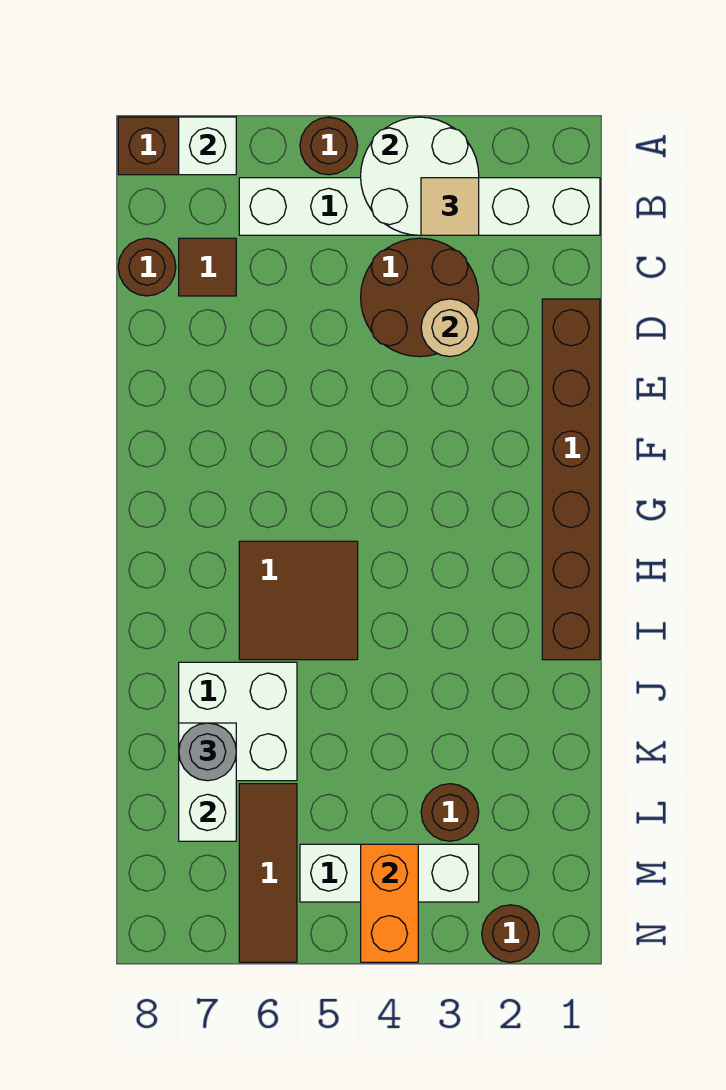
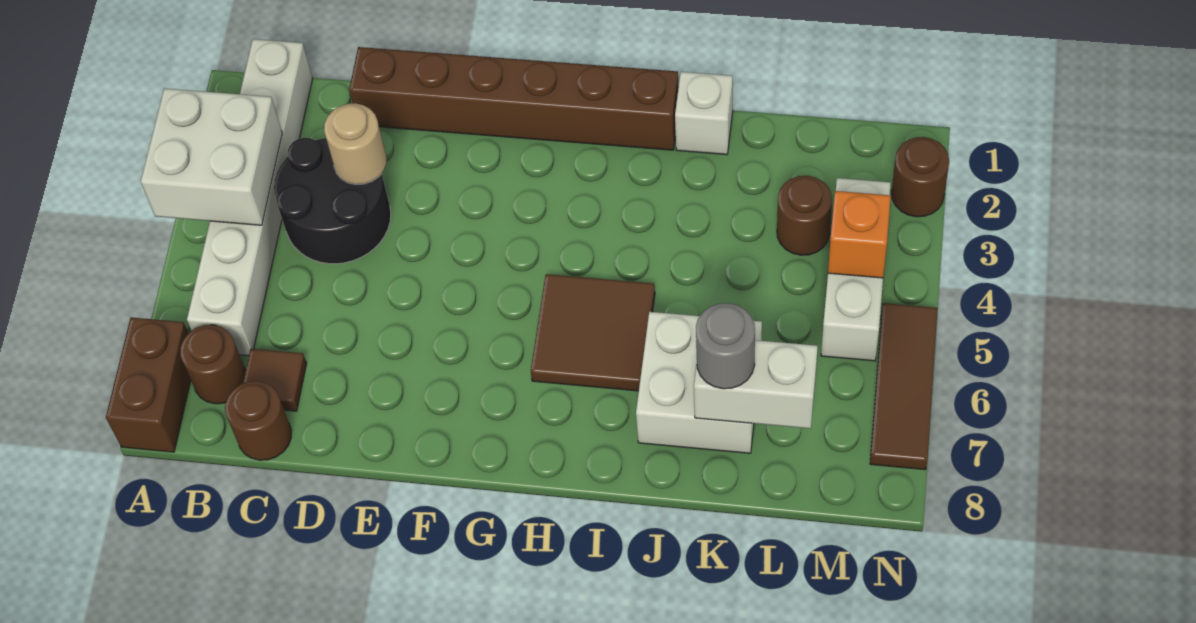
white round brick A3:B4 level 2 -> white brick A3:B4 level 2
brown round brick A5 level 1 -> brown round brick B7 level 1
white brick A7 level 2 -> white brick J1 level 1
tan tile B3 level 3 -> none
brown round brick C3:D4 level 1 -> black round brick C3:D4 level 1
brown tile L6:N6 level 1 -> brown tile N5:N7 level 1
orange brick M4:N4 level 2 -> orange brick M4 level 2

